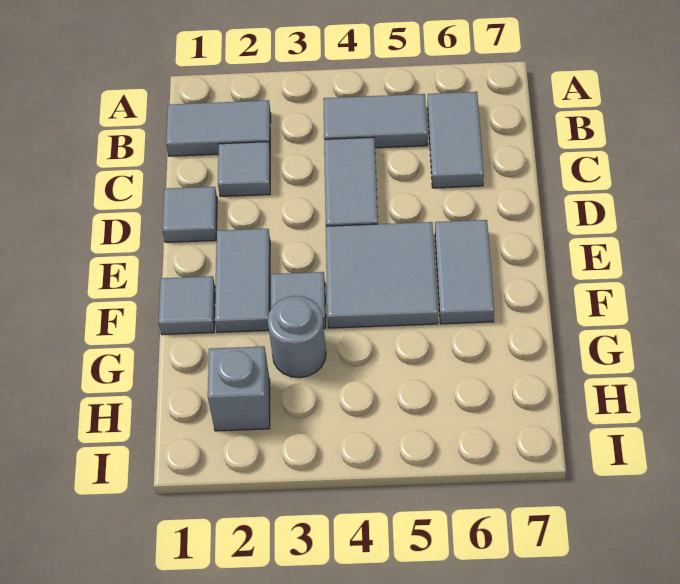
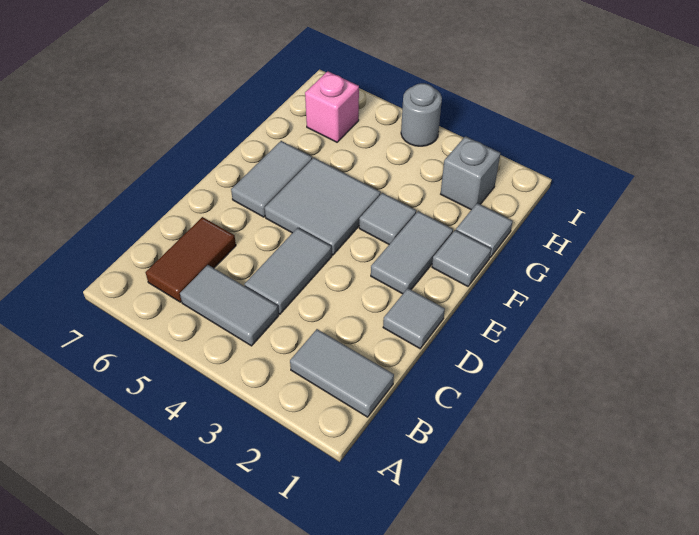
grey tile B6:C6 level 1 -> brown tile B6:C6 level 1
grey tile C2 level 1 -> grey tile G1 level 1
grey round brick G3 level 1 -> grey round brick I4 level 1
none -> pink brick H6 level 1

